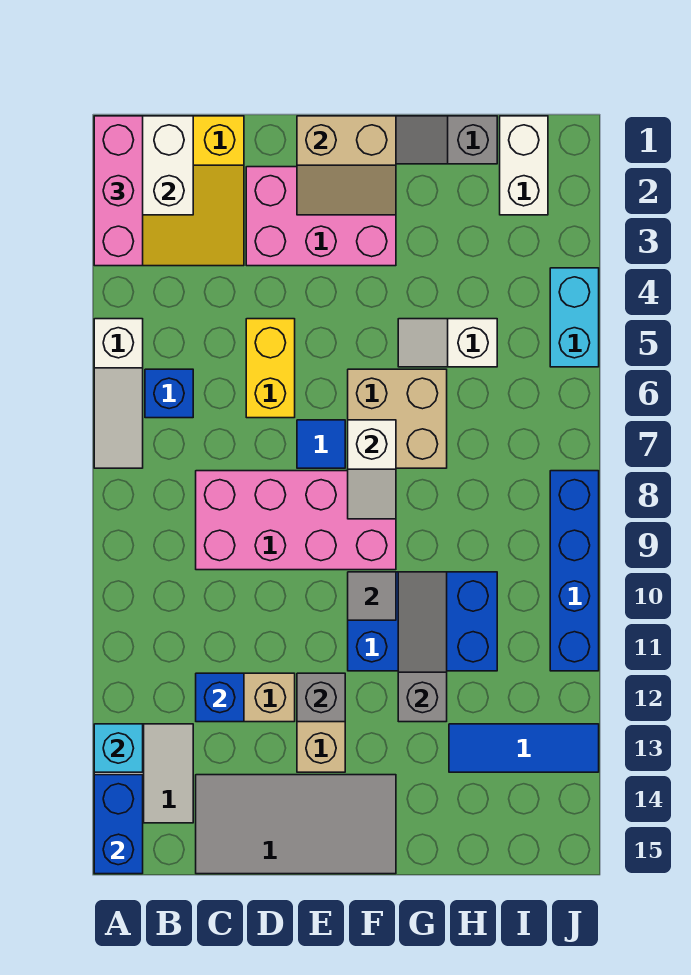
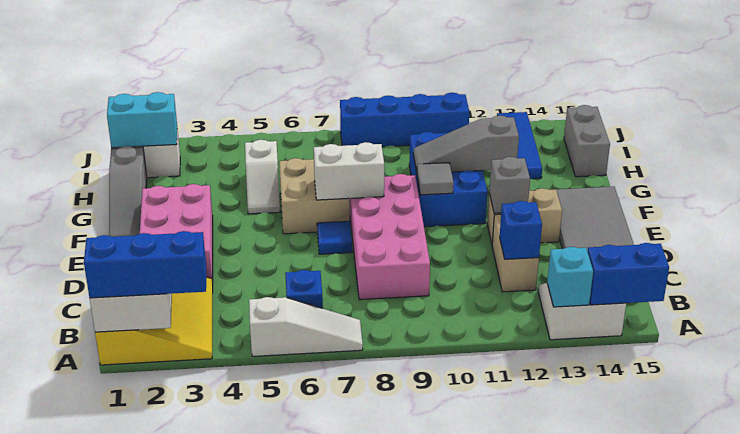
pink brick A1:A3 level 3 -> blue brick A1:A3 level 3
yellow brick D5:D6 level 1 -> none
tan slope E1:F2 level 2 top 1 -> none
white slope F7:F8 level 2 top 7 -> white brick F7:F8 level 2
none -> grey brick H15:I15 level 1
cyan brick J4:J5 level 1 -> cyan brick I1:I2 level 2

